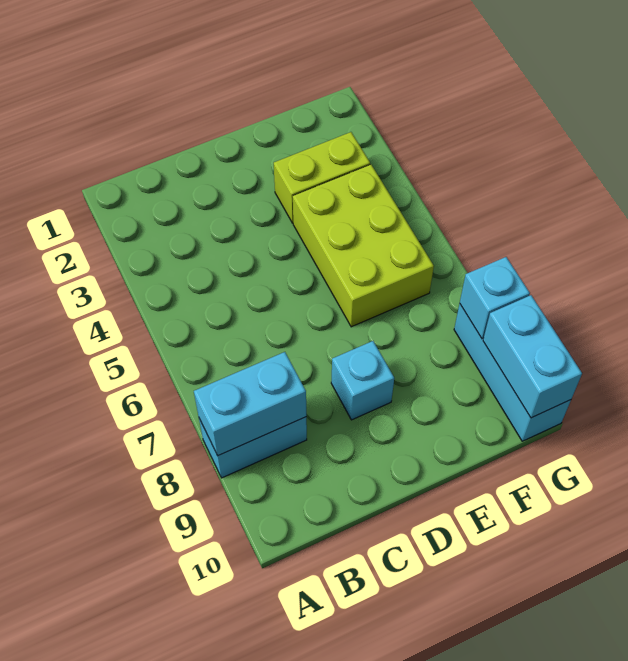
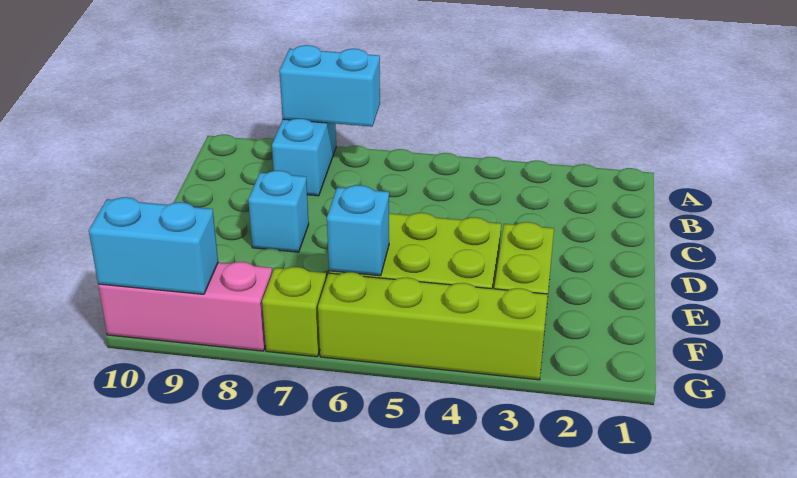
cyan brick A8:B8 level 2 -> cyan brick A7:A8 level 2
none -> lime brick G3:G6 level 1
none -> lime brick G7 level 1
cyan brick G8:G10 level 1 -> pink brick G8:G10 level 1
cyan brick G8 level 2 -> cyan brick F6 level 2

